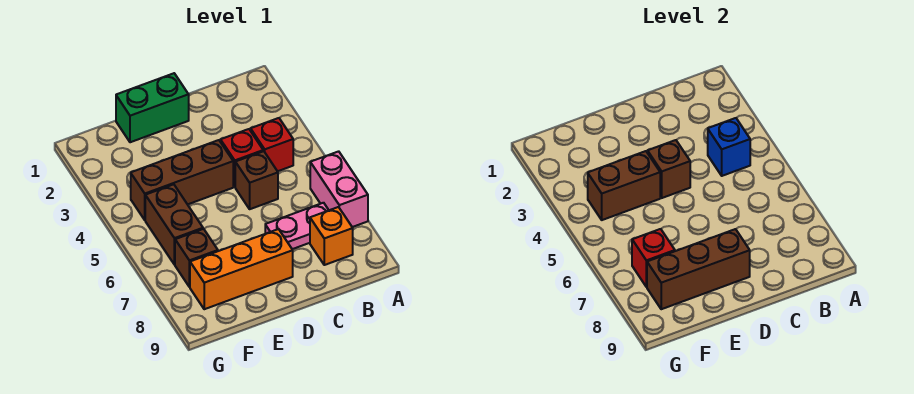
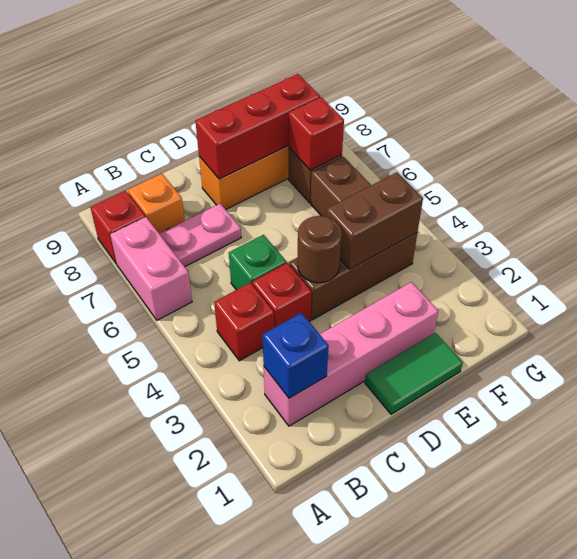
none -> red brick A8 level 1
none -> pink brick B2:E2 level 1
blue brick B4 level 2 -> blue brick B2 level 2
brown brick C5 level 1 -> green brick C5 level 1
green brick D1:E1 level 1 -> green tile D1:E1 level 1
brown brick D4 level 2 -> brown round brick D4 level 2
brown brick D8:F8 level 2 -> red brick D8:F8 level 2

